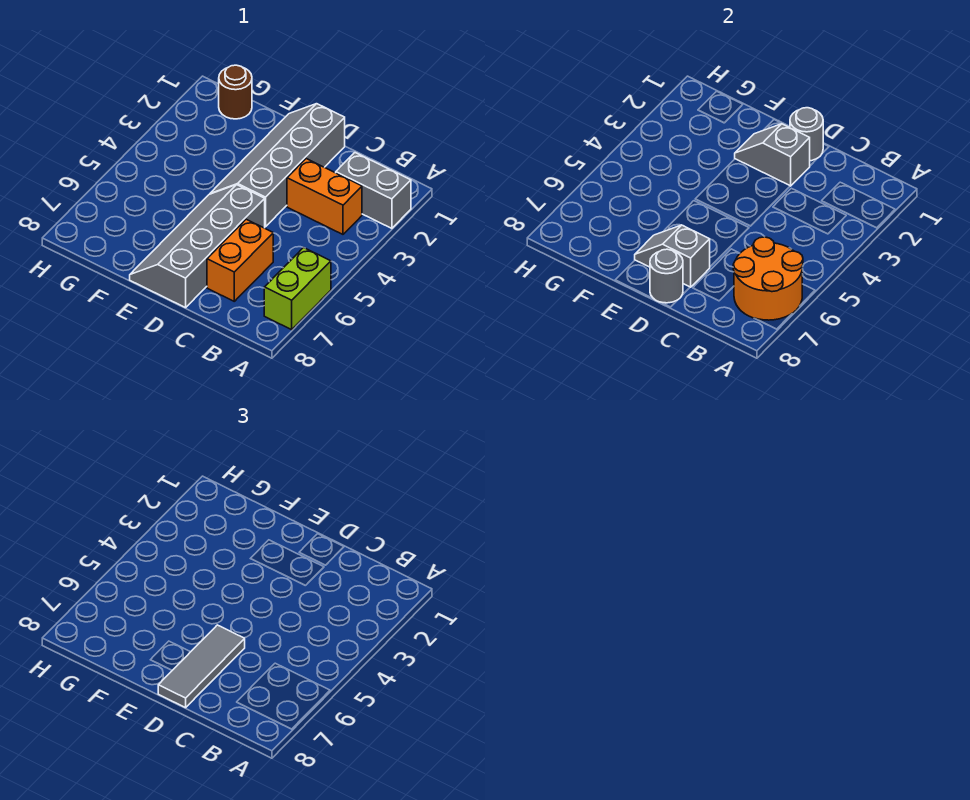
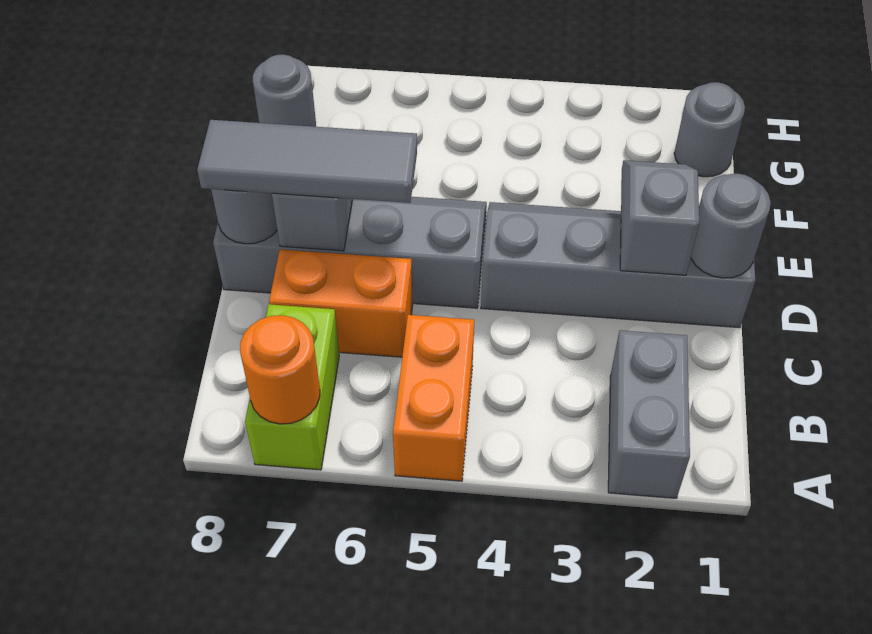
lime brick A6:A7 level 1 -> lime brick A7:B7 level 1
orange round brick A6:B7 level 2 -> orange round brick A7 level 2
orange brick B3:C3 level 1 -> orange brick A5:B5 level 1
brown round brick G1 level 1 -> grey round brick G1 level 1
none -> grey round brick G8 level 1

